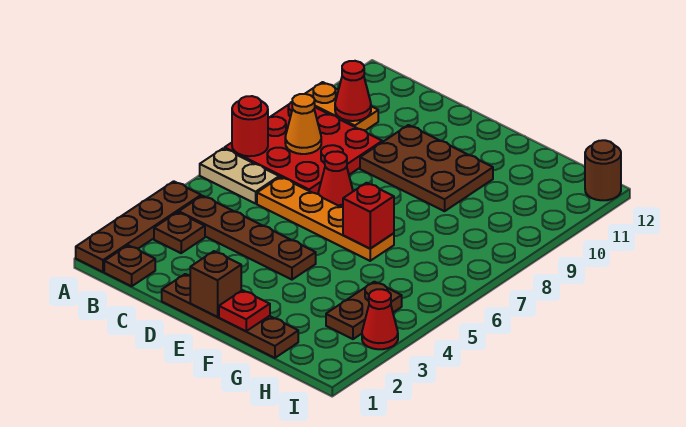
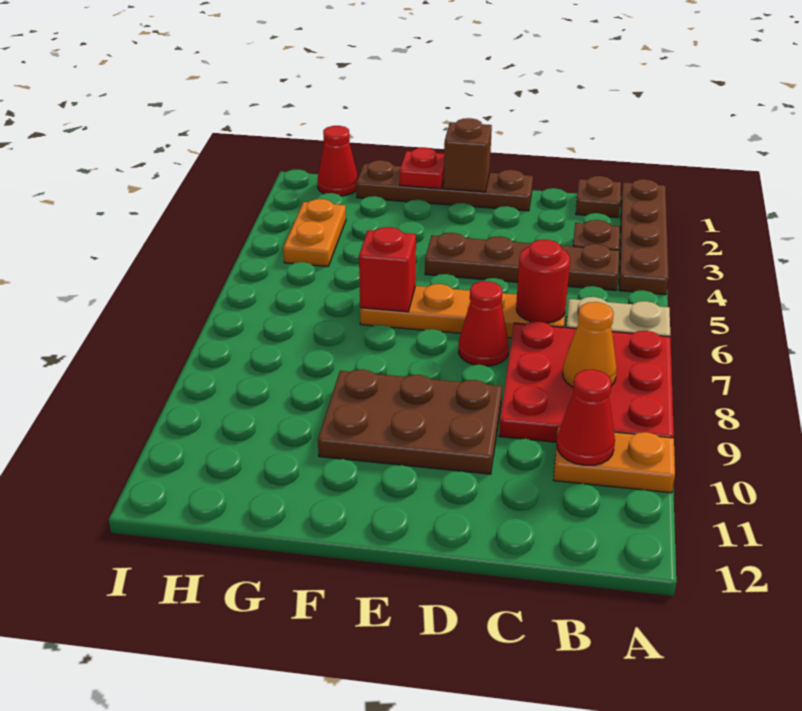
red round brick A7 level 2 -> red round brick C6 level 2
brown plate H3:H4 level 1 -> orange plate H3:H4 level 1
red cone I3 level 1 -> red cone H1 level 1
brown round brick I12 level 1 -> none

